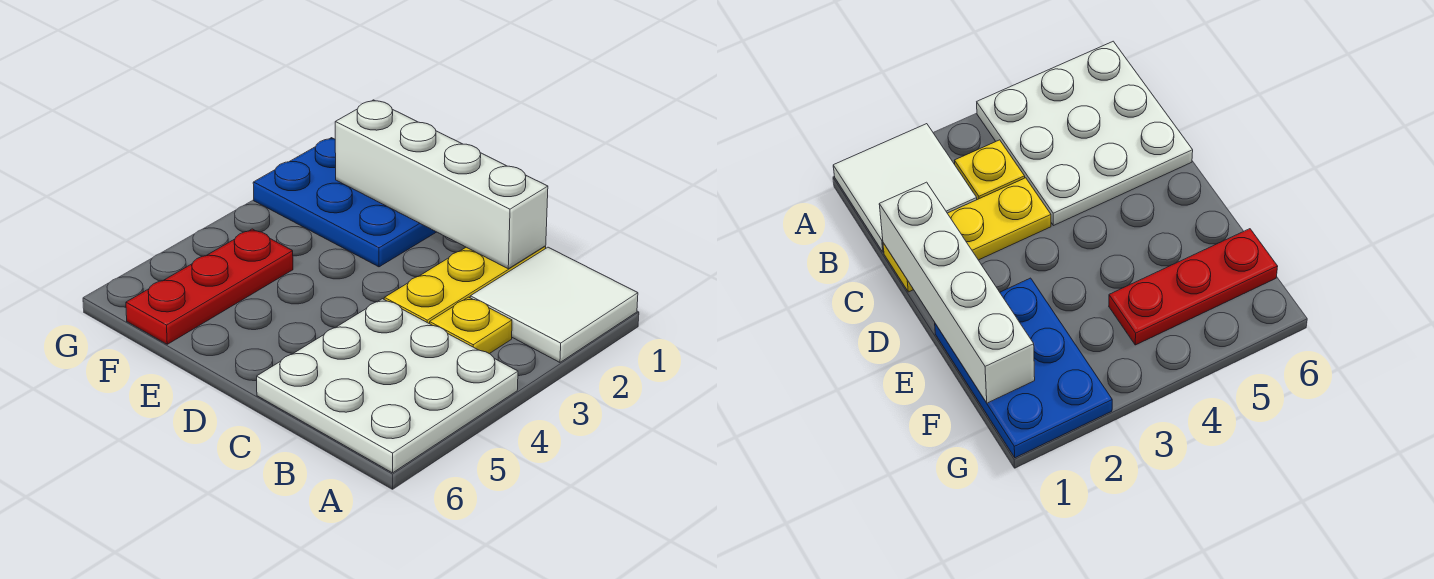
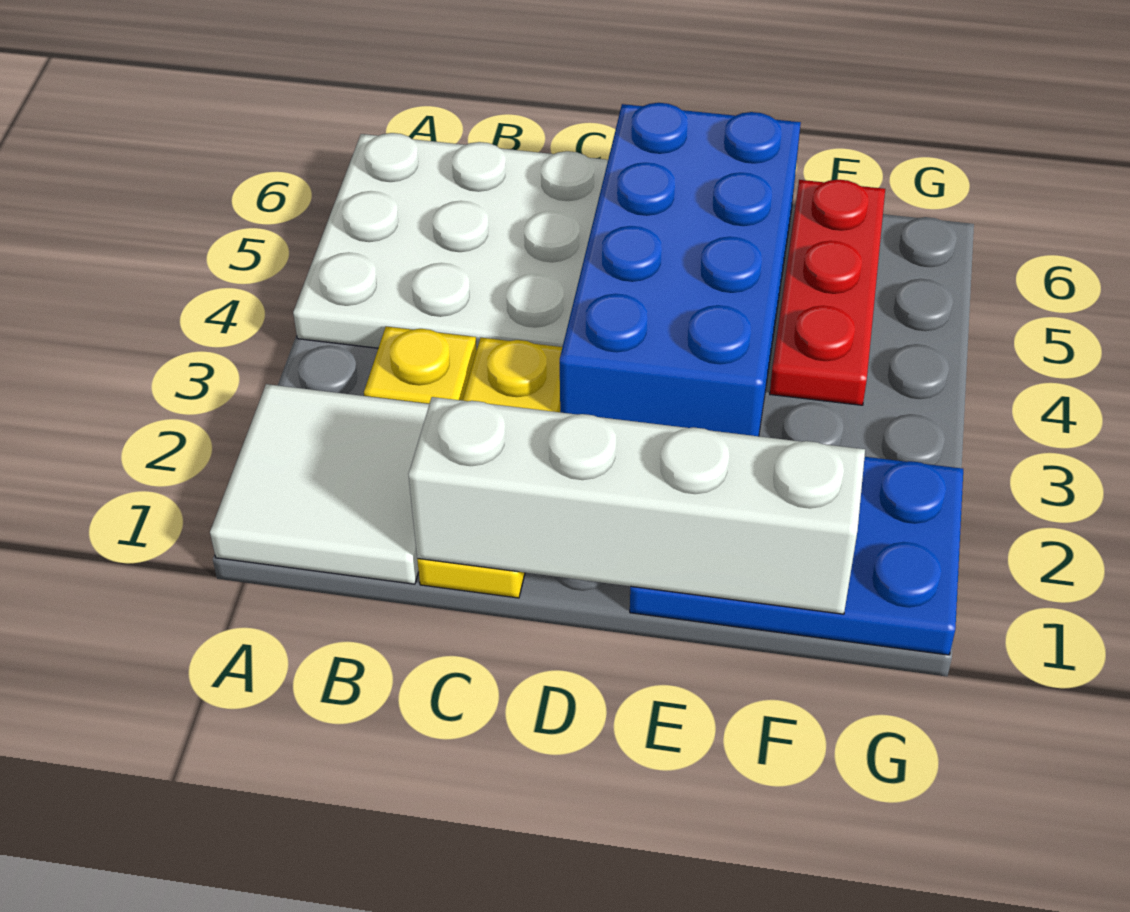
none -> blue brick D3:E6 level 1

